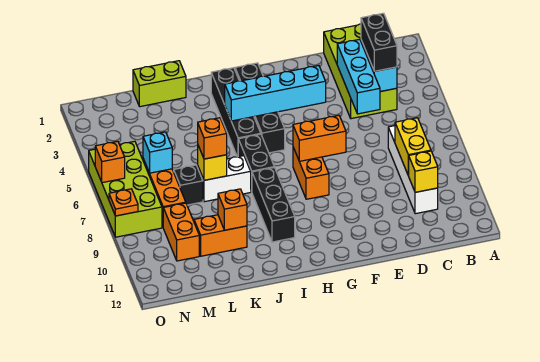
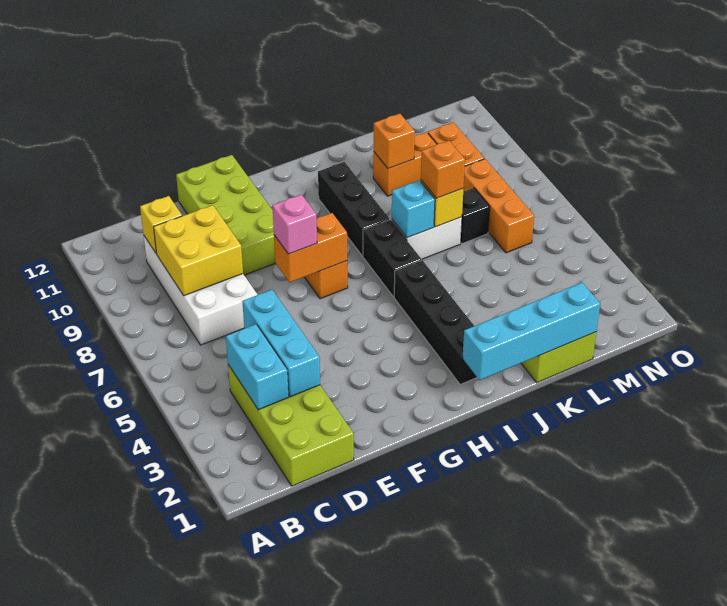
black brick C3:C4 level 3 -> none
white brick C7:C10 level 1 -> white brick C7:D10 level 1
yellow brick C8:C9 level 2 -> yellow brick C8:D9 level 2
cyan brick F4:I4 level 2 -> cyan brick I1:L1 level 2
none -> pink brick F7 level 3
black brick H2:H5 level 1 -> none
cyan brick M6 level 2 -> cyan brick J7 level 2
lime brick N5:O8 level 1 -> lime brick E9:F12 level 1
orange brick O6 level 2 -> none
orange plate O8 level 2 -> none

